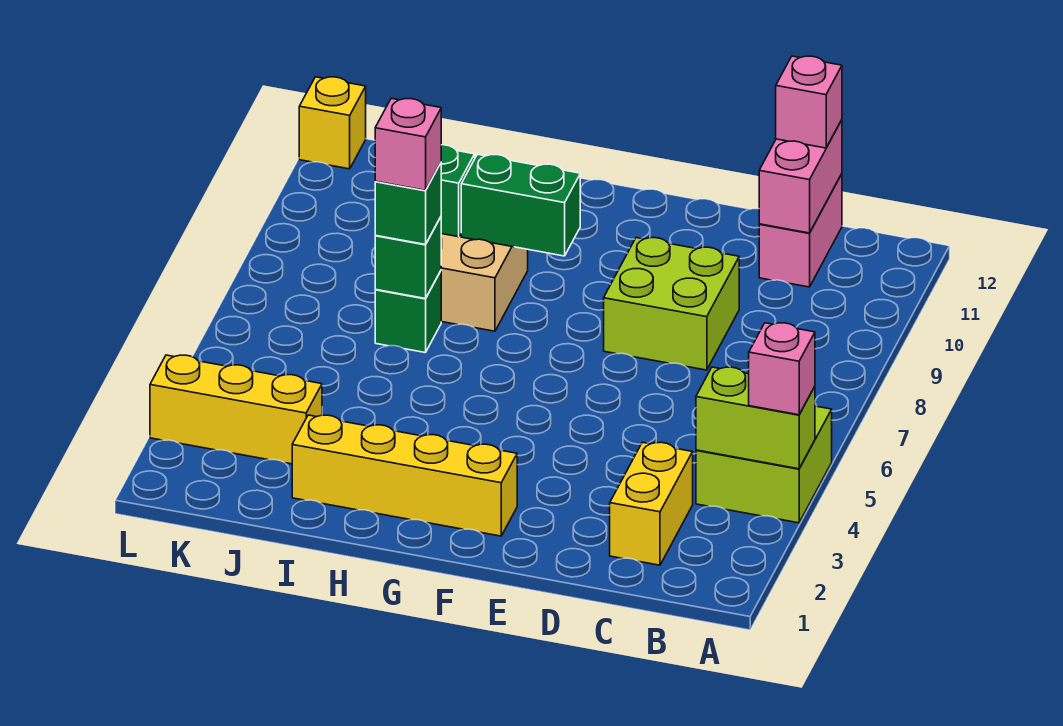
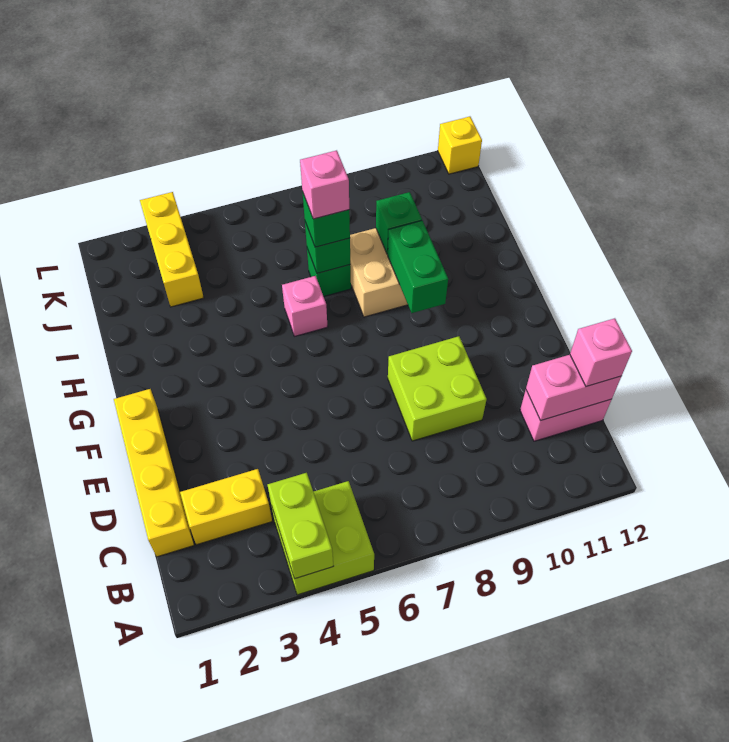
pink brick A4 level 3 -> pink brick H6 level 1
yellow brick F2:I2 level 1 -> yellow brick C1:F1 level 1

